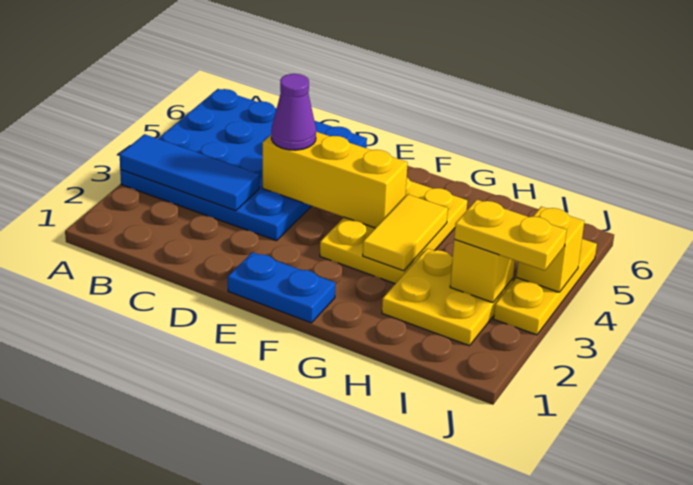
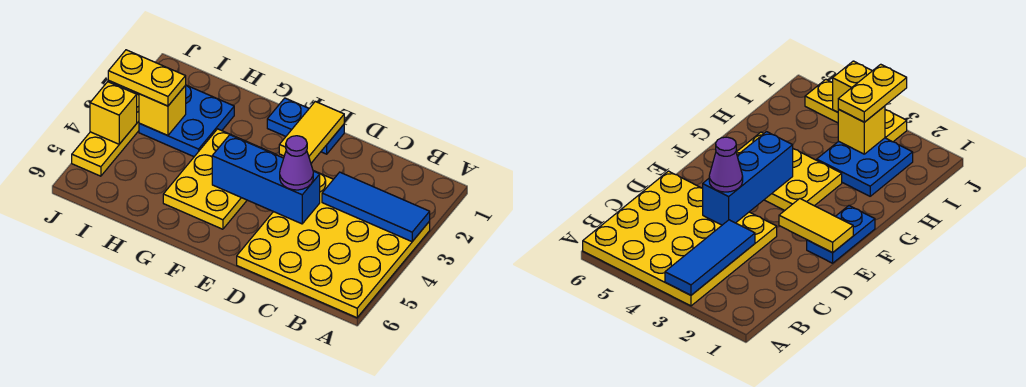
blue plate A3:D6 level 1 -> yellow plate A3:D6 level 1
yellow brick D4:F4 level 2 -> blue brick D4:F4 level 2
yellow tile G3:G4 level 2 -> yellow tile E1:E2 level 2
yellow plate H2:I3 level 1 -> blue plate H2:I3 level 1

